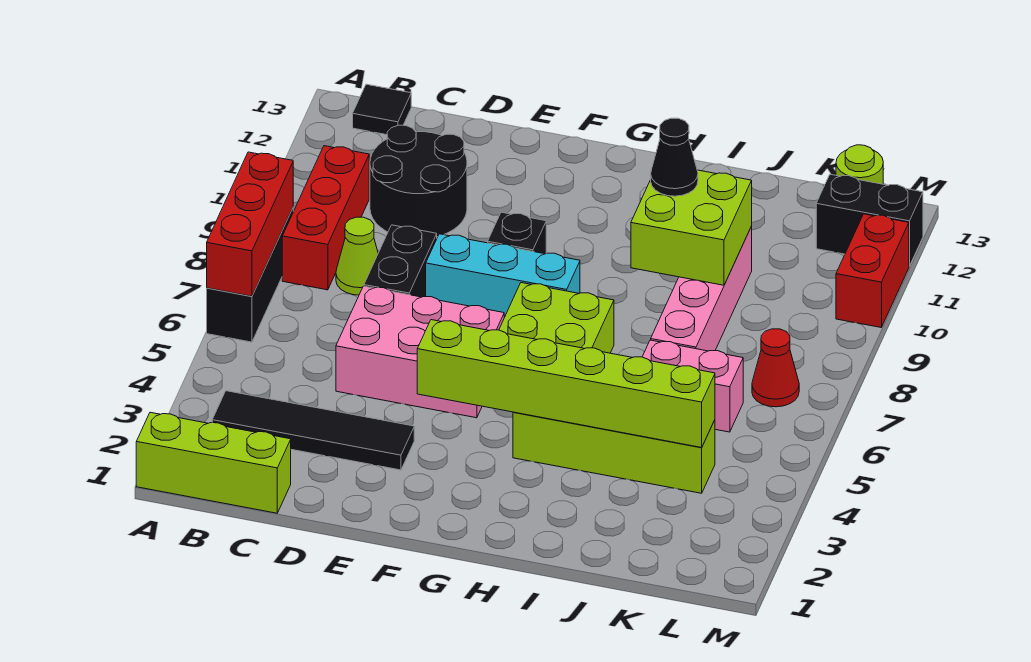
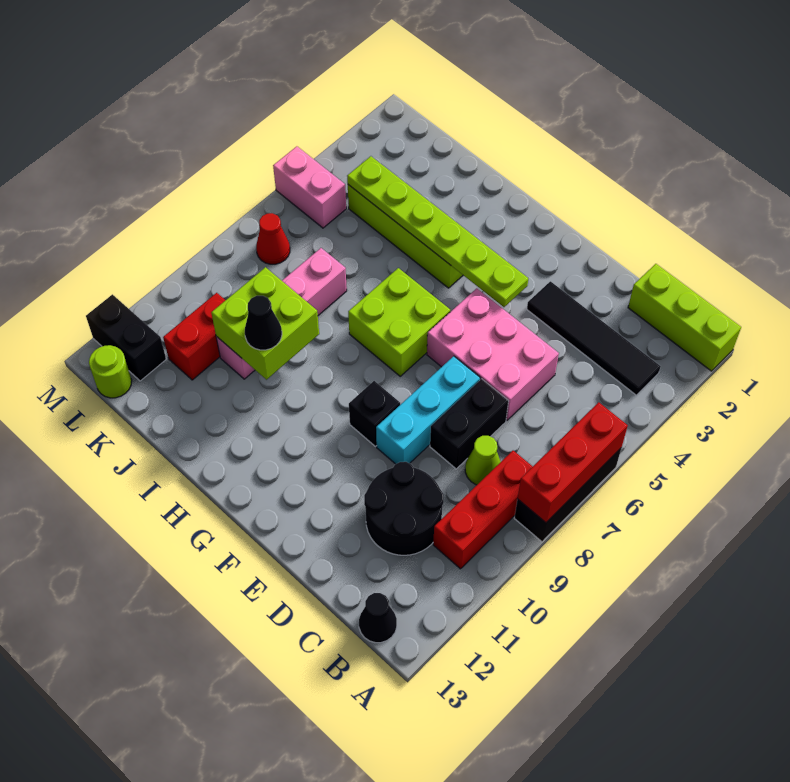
black tile B13 level 1 -> black cone B13 level 1
cyan brick E8:G8 level 1 -> cyan brick E7:E9 level 1
lime brick F4:K4 level 2 -> lime plate F4:K4 level 2
pink brick J6:K6 level 1 -> pink brick L5:M5 level 1
red brick M10:M11 level 1 -> red brick K10:K11 level 1

